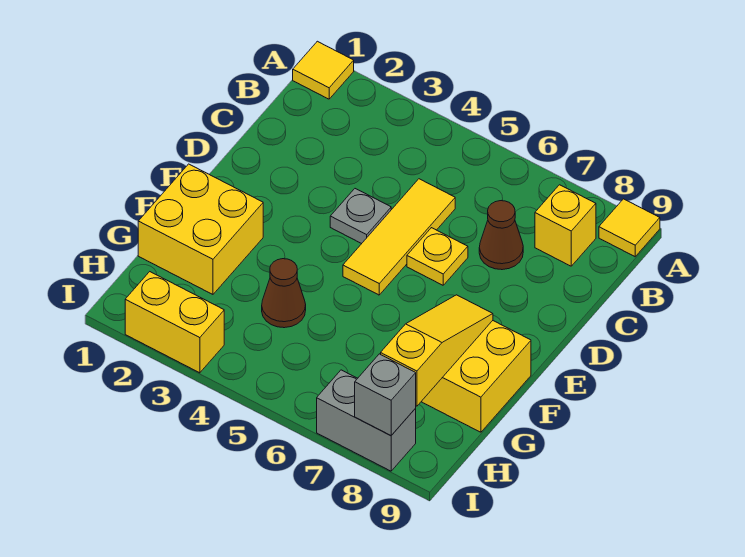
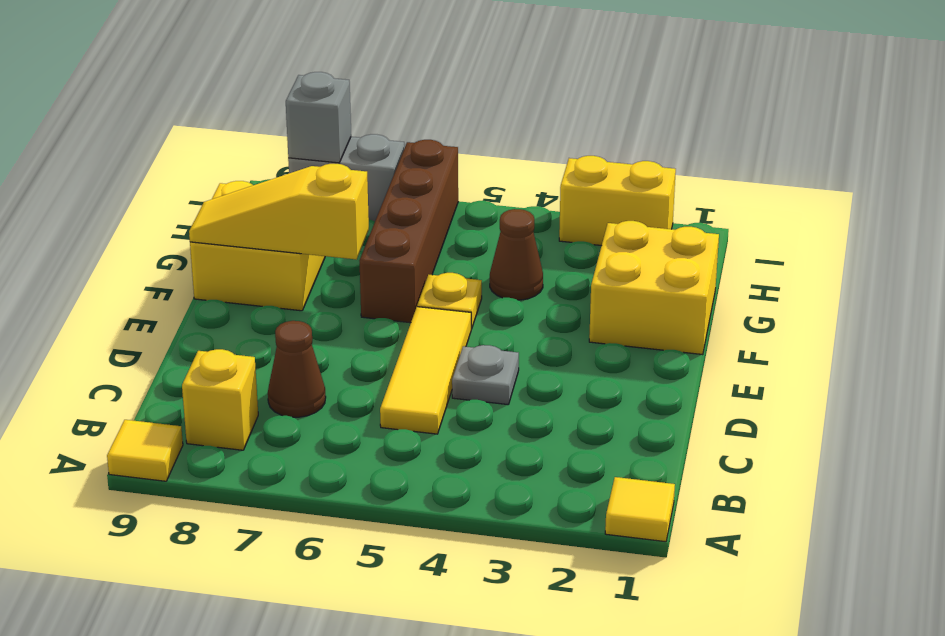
yellow plate D6 level 1 -> yellow plate F5 level 1
none -> brown brick F6:I6 level 1
yellow slope F8:H8 level 2 top H -> yellow slope F7:F9 level 2 top 7

